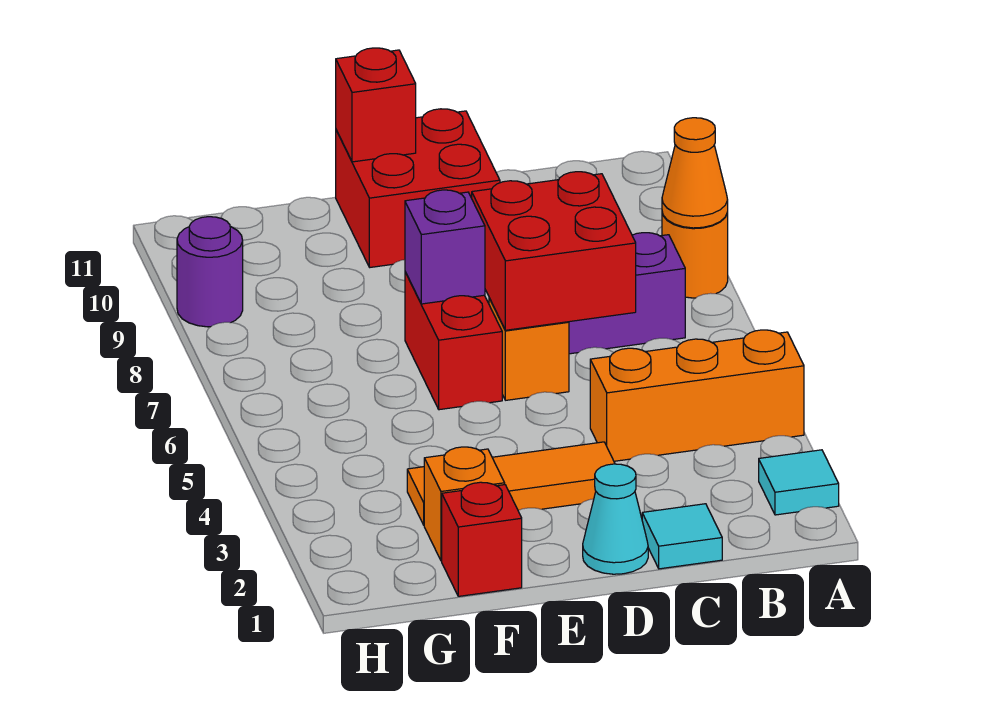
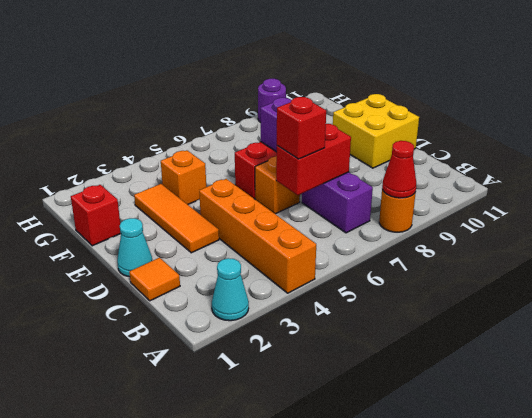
cyan tile A2 level 1 -> cyan cone A2 level 1
orange brick A4:C4 level 1 -> orange brick A4:D4 level 1
orange cone A8 level 2 -> red cone A8 level 2
cyan tile C1 level 1 -> orange tile C1 level 1
red brick C6:D7 level 2 -> red brick C6:C7 level 2
red brick D10:E11 level 1 -> yellow brick D10:E11 level 1
red brick E11 level 2 -> red brick C6 level 3
orange brick F2 level 1 -> orange brick F4 level 1

